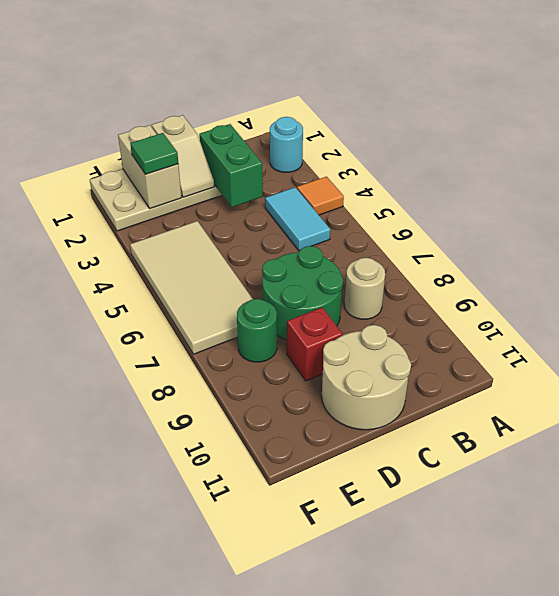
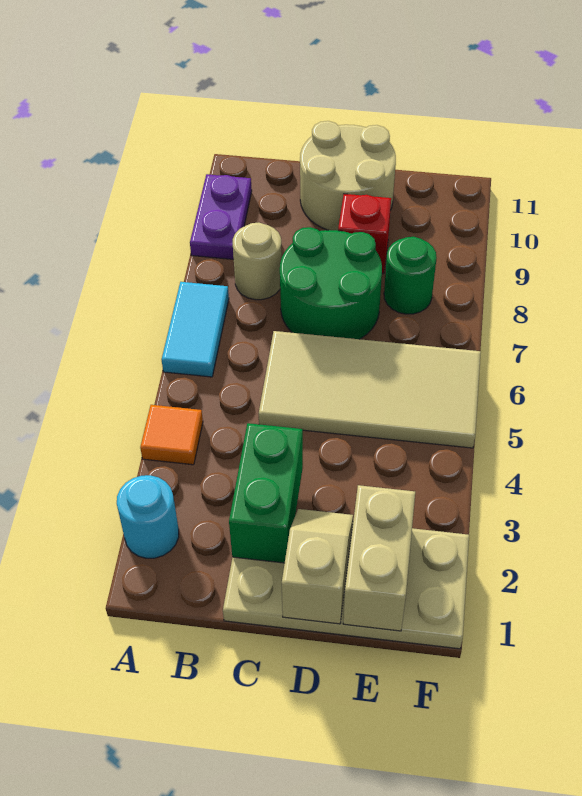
none -> purple plate A9:A10 level 1
cyan tile B4:B5 level 1 -> cyan tile A6:A7 level 1
green tile E2 level 3 -> none
tan tile E4:F7 level 1 -> tan tile C5:F6 level 1

